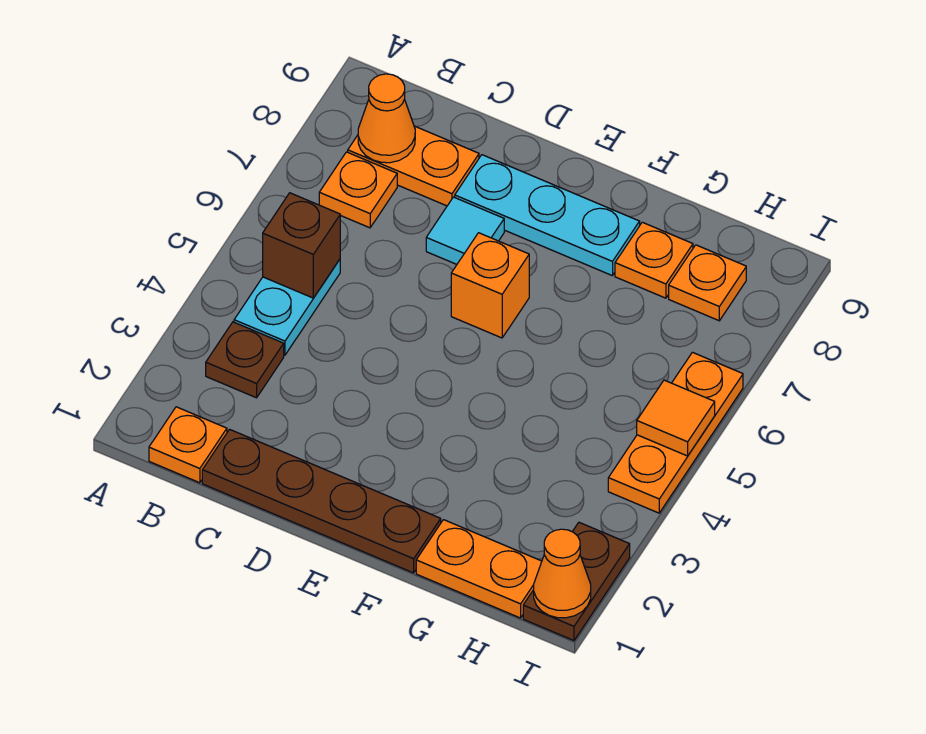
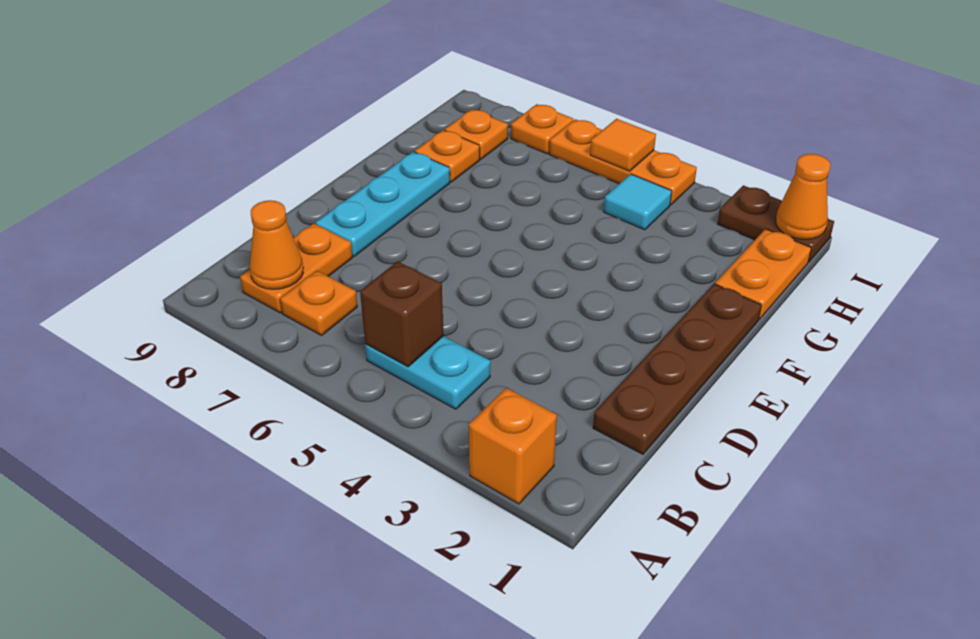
orange plate B1 level 1 -> orange plate I7 level 1
brown plate B3 level 1 -> none
cyan tile D7 level 1 -> cyan tile H4 level 1
orange brick E6 level 1 -> orange brick A2 level 1

